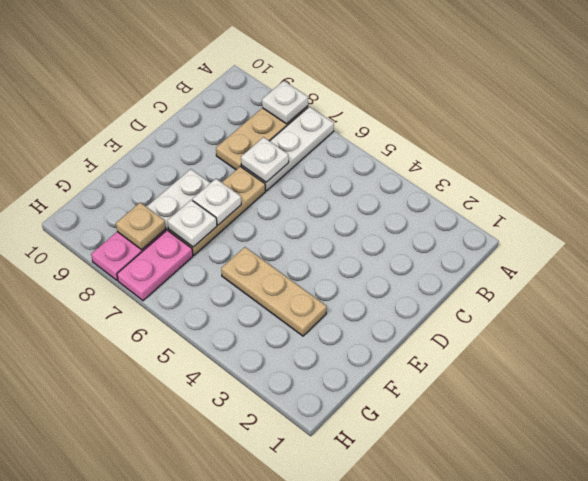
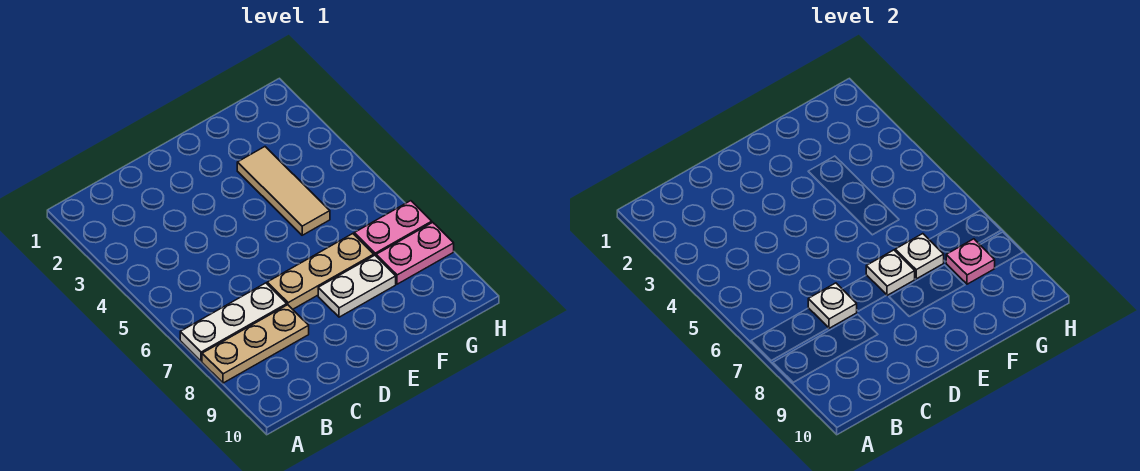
white plate A8 level 2 -> none
tan plate F3:F5 level 1 -> tan tile F3:F5 level 1
tan plate G8 level 2 -> pink plate G8 level 2

